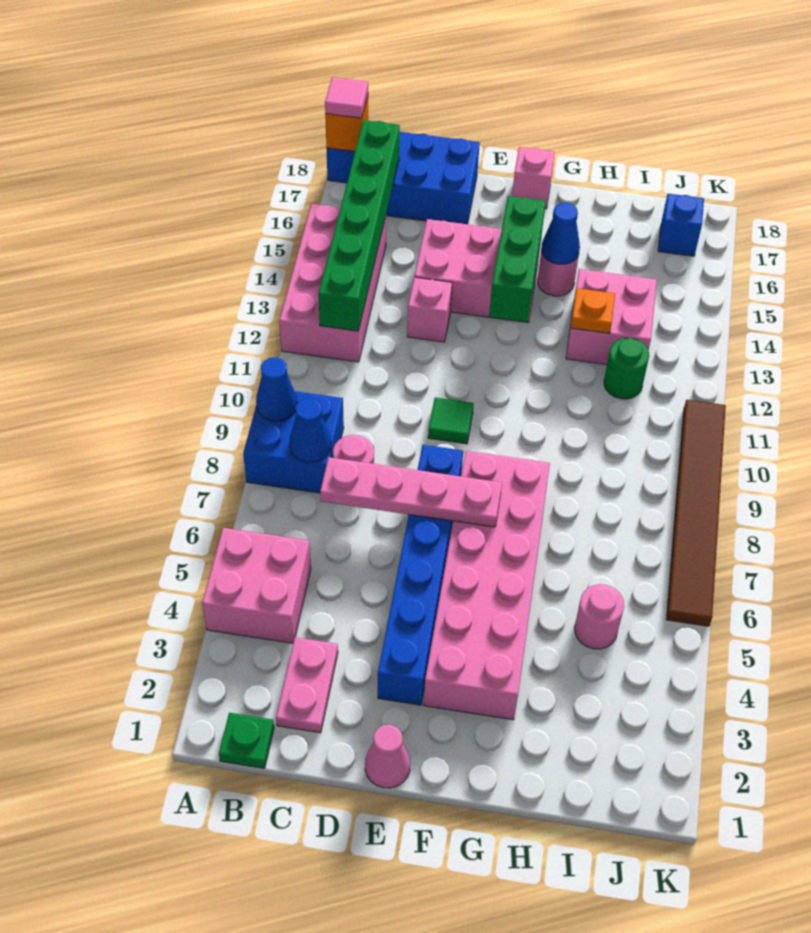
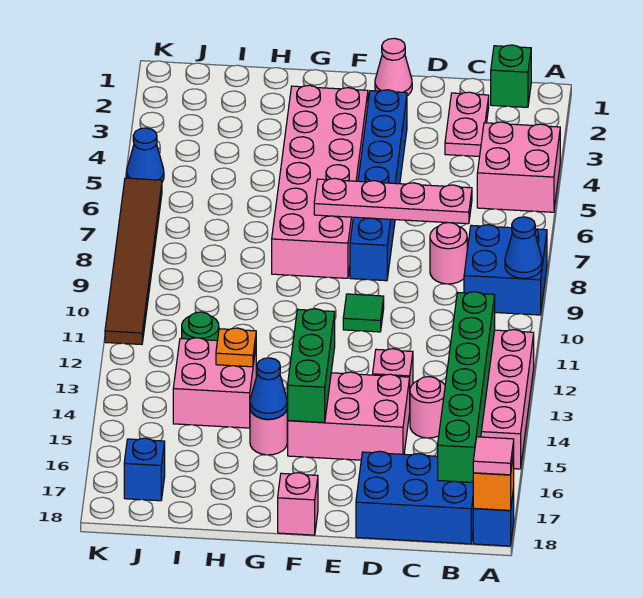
green plate B1 level 1 -> green brick B1 level 1
blue cone B8 level 2 -> blue cone K5 level 1
pink round brick I5 level 1 -> pink round brick C14 level 1

